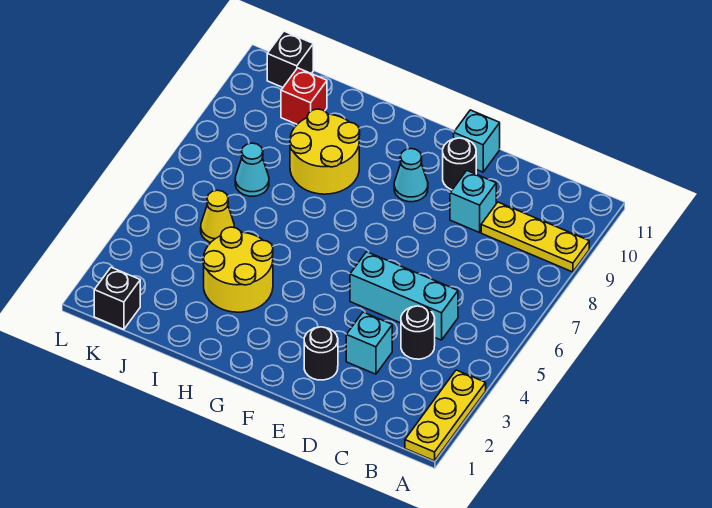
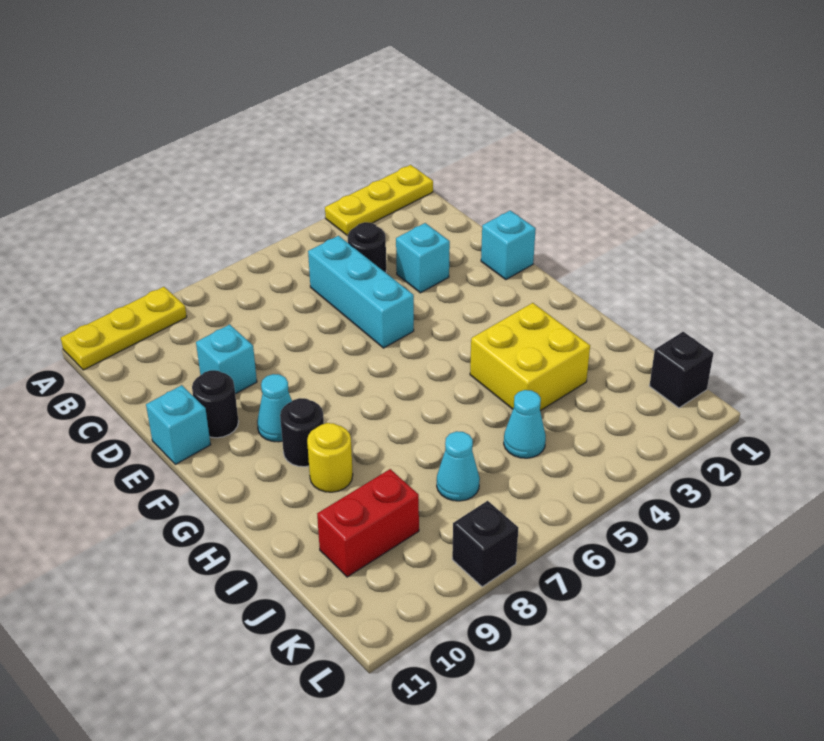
yellow plate A9:C9 level 1 -> yellow plate A9:A11 level 1
none -> cyan brick E1 level 1
black round brick E2 level 1 -> black round brick G9 level 1
yellow round brick H3:I4 level 1 -> yellow brick H3:I4 level 1
yellow round brick H8:I9 level 1 -> yellow round brick H9 level 1
yellow cone J5 level 1 -> cyan cone J5 level 1
red brick J10 level 1 -> red brick J9:J10 level 1
black brick K11 level 1 -> black brick L8 level 1

